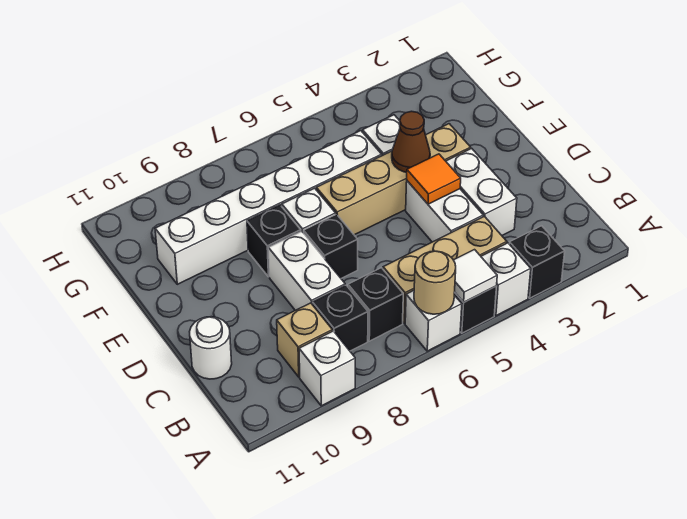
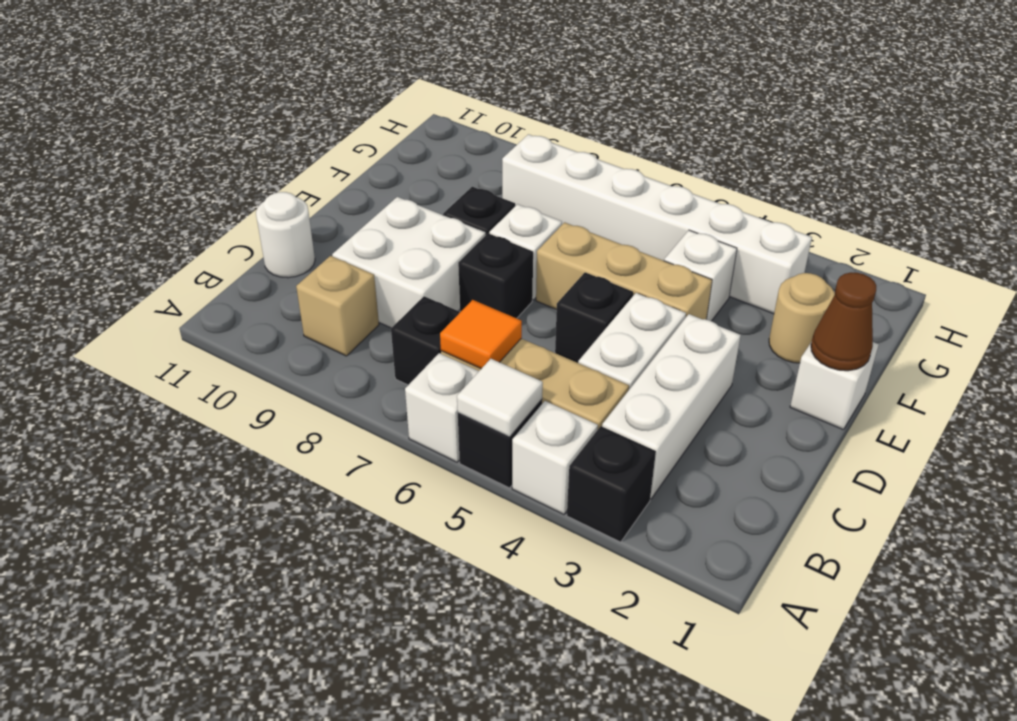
tan round brick A6 level 2 -> tan round brick F2 level 1
white brick A9 level 1 -> white brick E1 level 1
black brick B8 level 1 -> black brick D5 level 1
white brick C3:D3 level 1 -> white brick B3:D3 level 1
white brick C8:D8 level 1 -> white brick C8:D9 level 1
orange tile D4 level 2 -> orange tile B6 level 2
tan brick E3:E6 level 1 -> tan brick E4:E6 level 1
brown cone E4 level 2 -> brown cone E1 level 2
white brick F5:F10 level 1 -> white brick G3:G8 level 1

